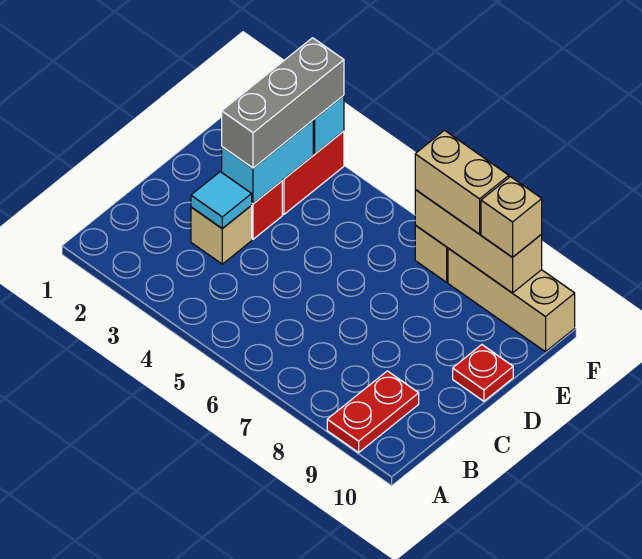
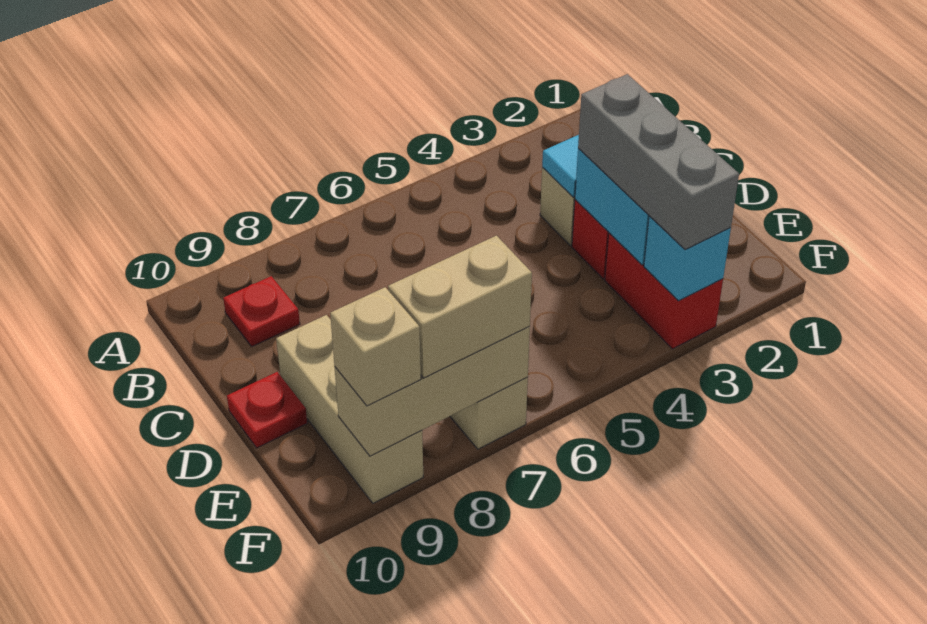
red plate A9:B9 level 1 -> red plate B9 level 1
tan brick F8:F10 level 1 -> tan brick D9:F9 level 1

